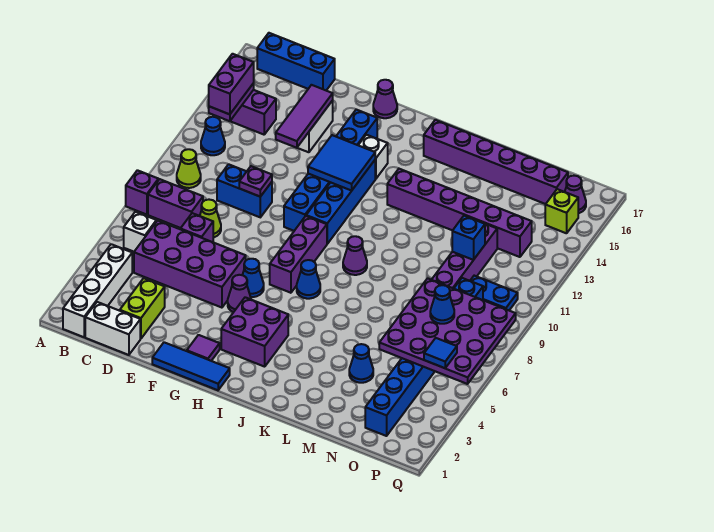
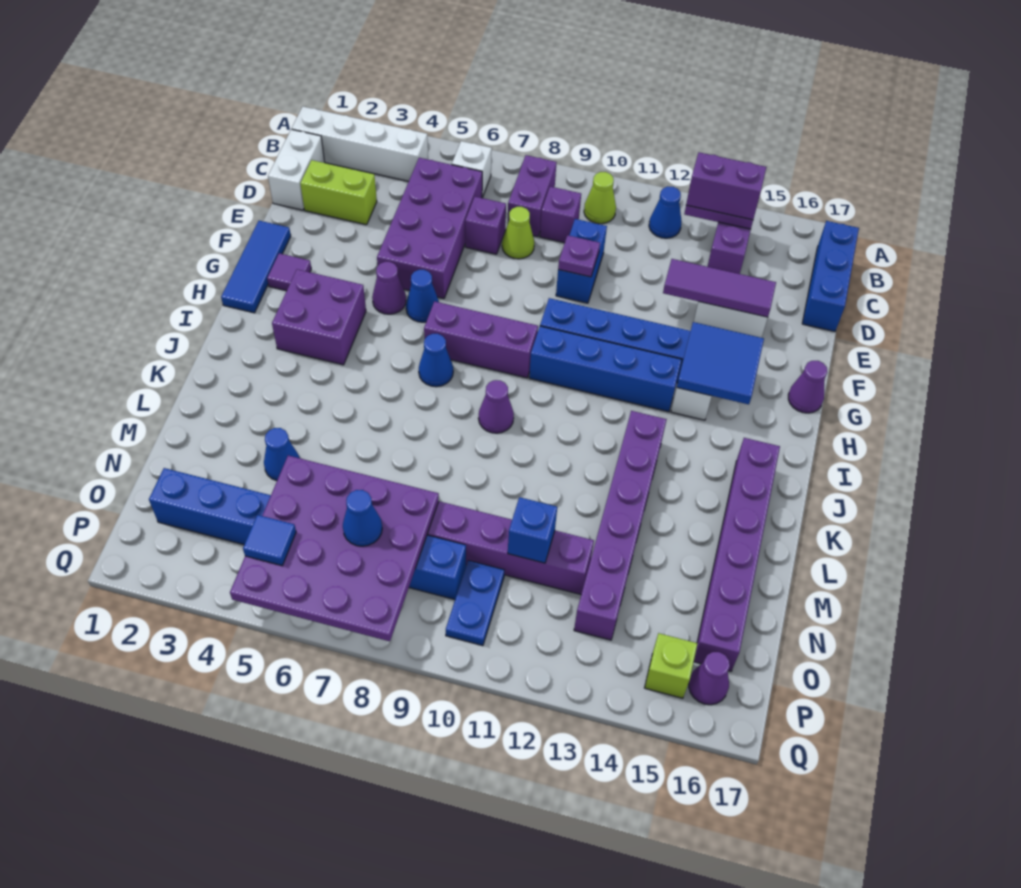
purple brick A8 level 1 -> purple brick C9 level 1
blue tile G12:H13 level 2 -> blue tile G14:H15 level 2

